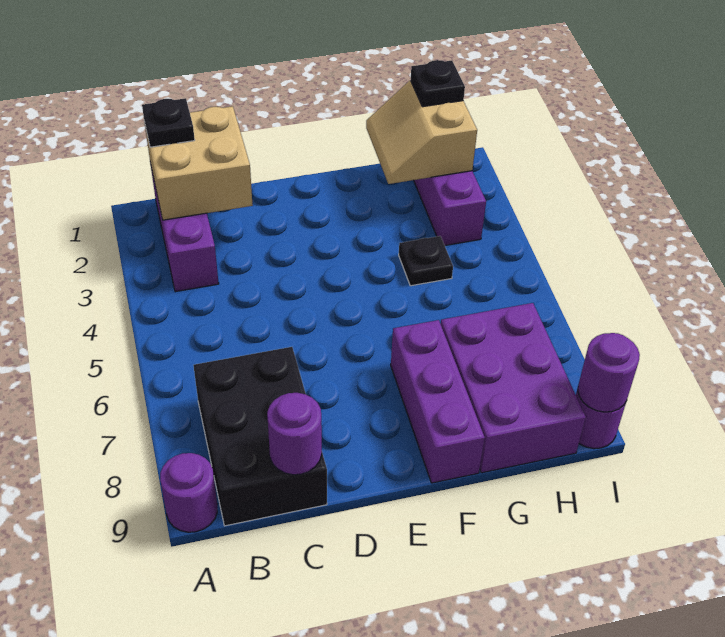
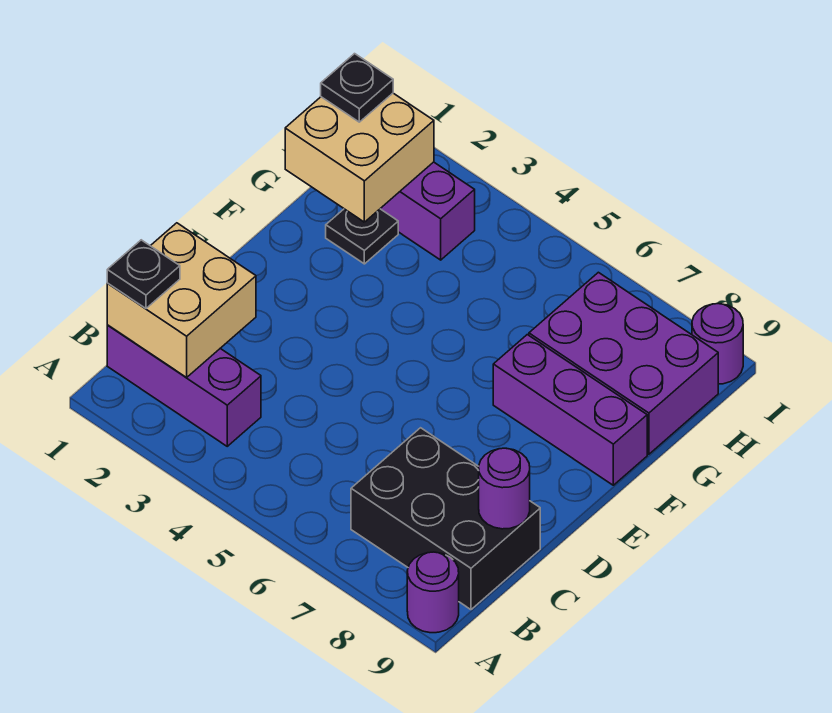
tan slope G1:H2 level 2 top H -> tan brick G1:H2 level 2
black plate G4 level 1 -> black plate G2 level 1
purple round brick I9 level 2 -> none

